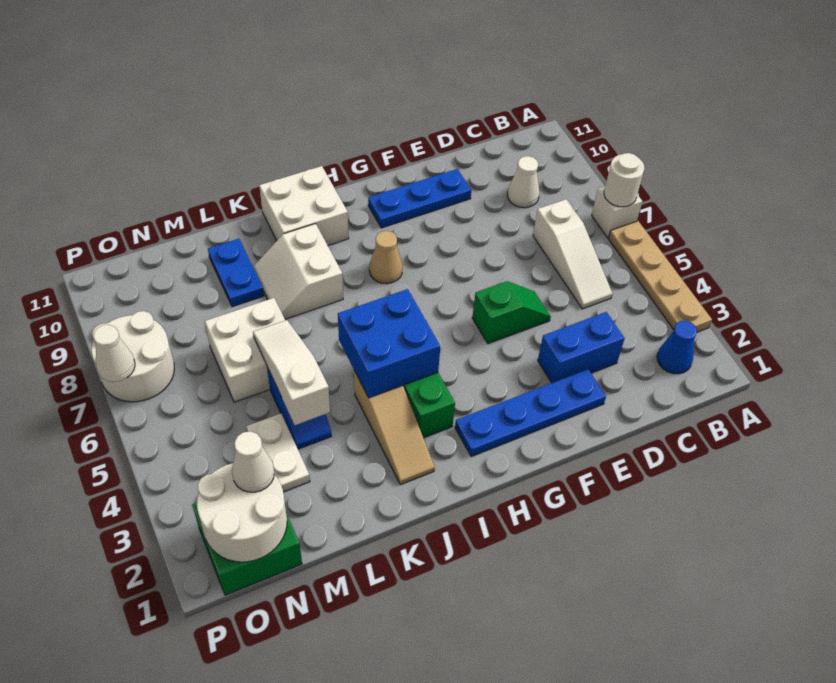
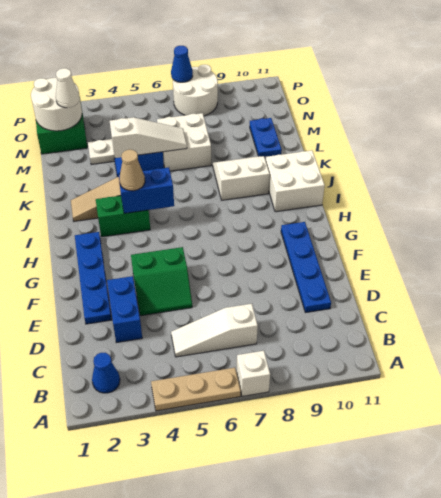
tan plate A3:A6 level 1 -> tan plate A4:A6 level 1
white round brick A7 level 2 -> none
white cone C9 level 1 -> none
green slope E5:F5 level 1 top F -> green slope E4:F5 level 1 top F
blue plate E10:G10 level 1 -> blue plate D10:G10 level 1
tan cone H8 level 1 -> tan cone I4 level 3
blue brick I4:J5 level 2 -> blue brick I4:I5 level 2
blue plate L9:L10 level 1 -> blue plate L10:M10 level 1
white cone P7 level 2 -> blue cone P7 level 2

